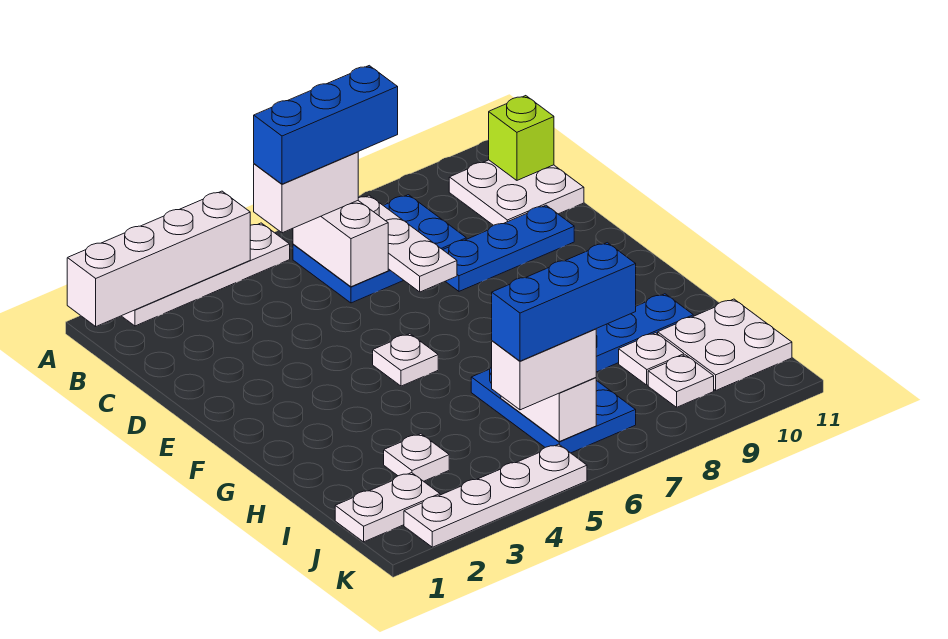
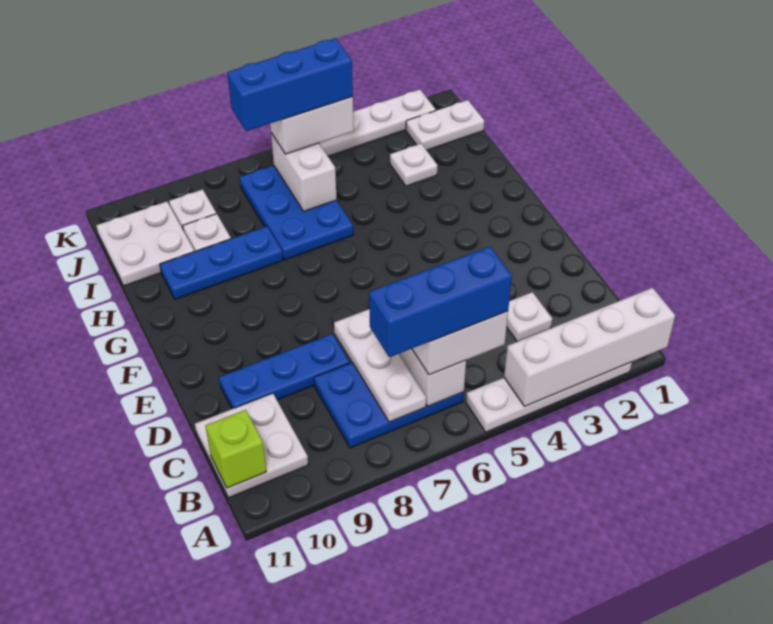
white plate F5 level 1 -> white plate C3 level 1

